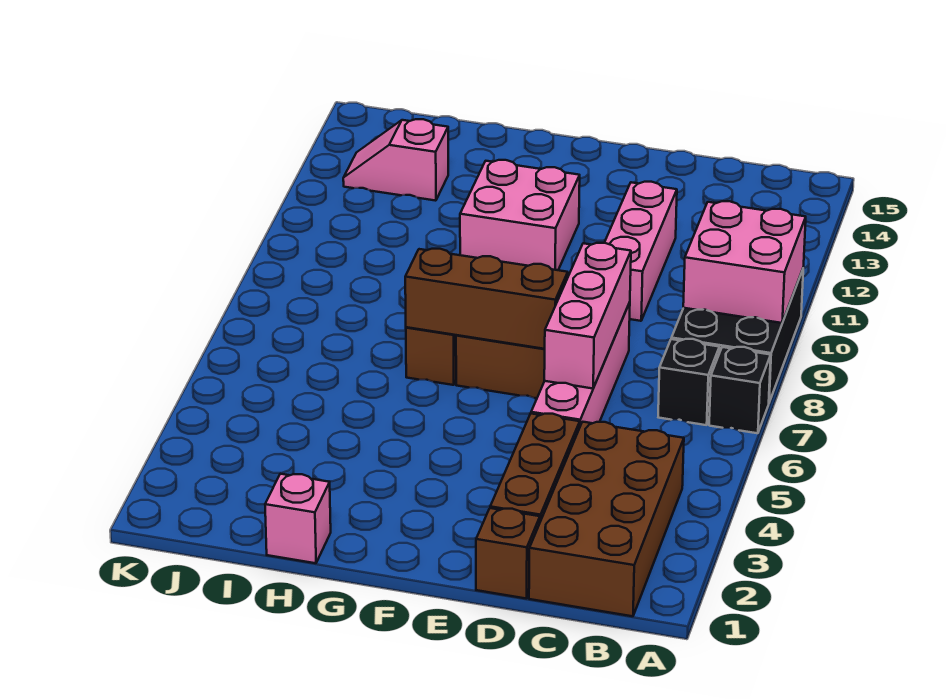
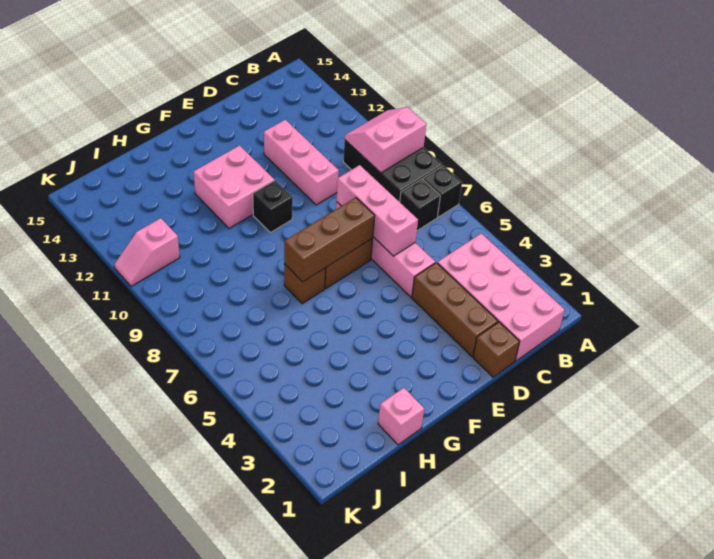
pink brick A9:B10 level 2 -> pink slope A9:B10 level 2 top 9
brown brick B1:C4 level 1 -> pink brick B1:C4 level 1
none -> black brick F10 level 1
pink slope I13:J13 level 1 top I -> pink slope J11:K11 level 1 top J

